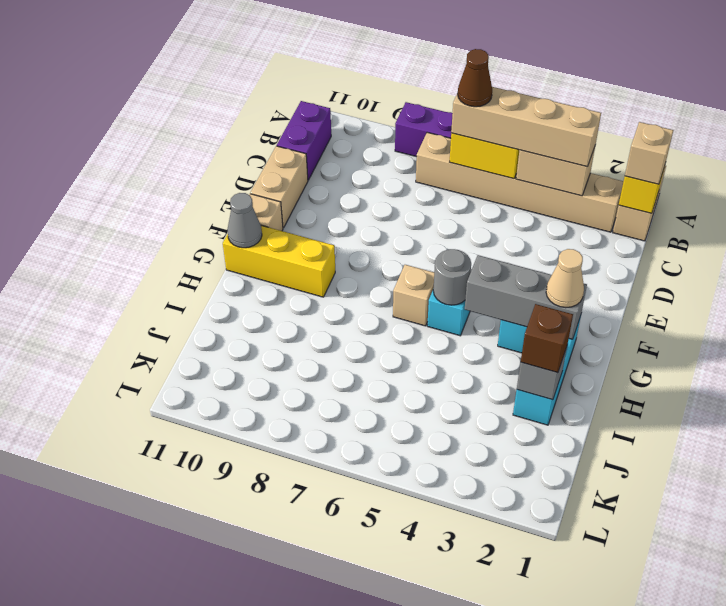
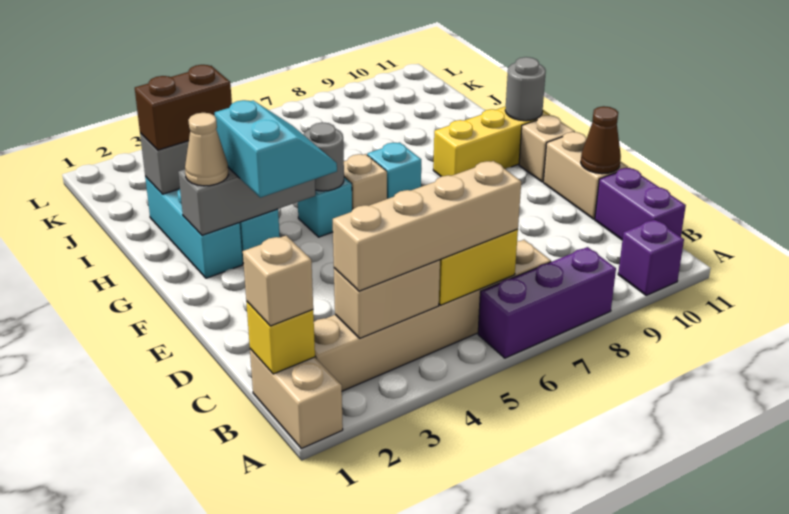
none -> purple brick A10 level 1
brown cone B6 level 4 -> brown cone D11 level 2
none -> cyan slope F3:G4 level 3 top 3
none -> cyan brick G7 level 1
grey cone G11 level 2 -> grey round brick G11 level 2
brown brick I2 level 3 -> brown brick I2:I3 level 3

